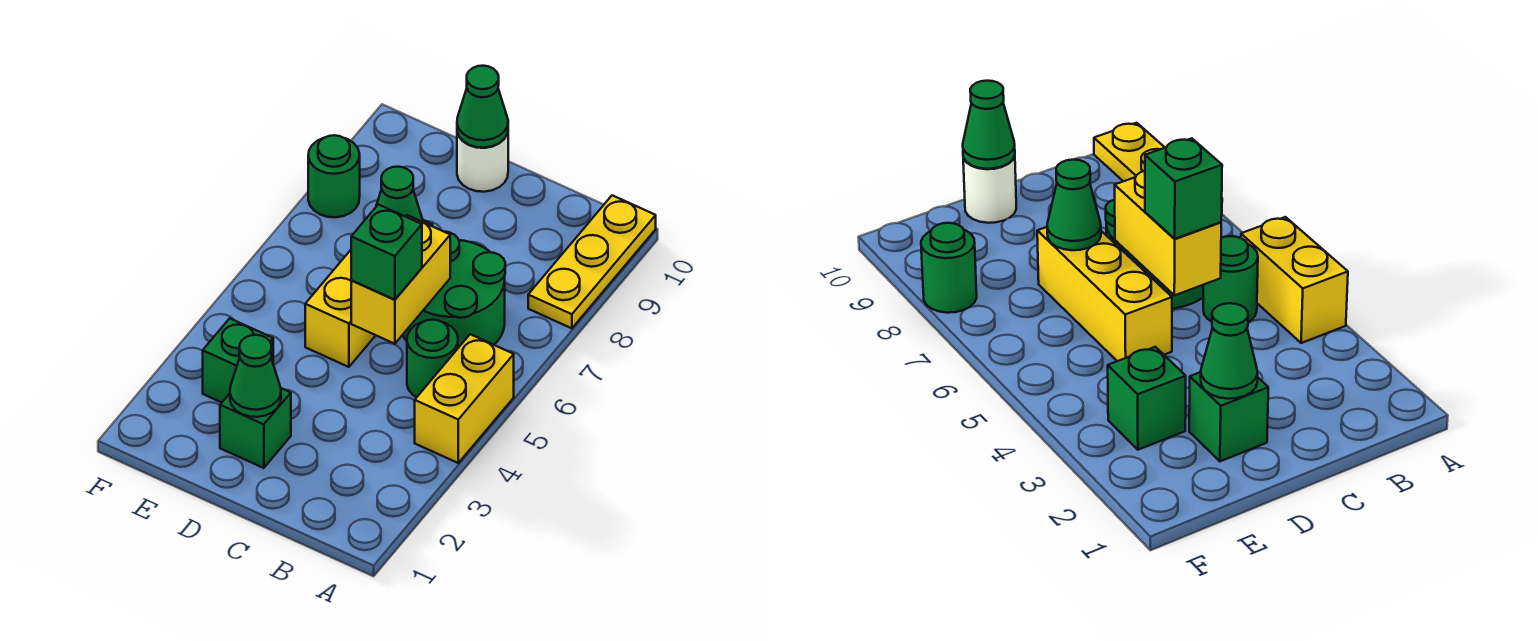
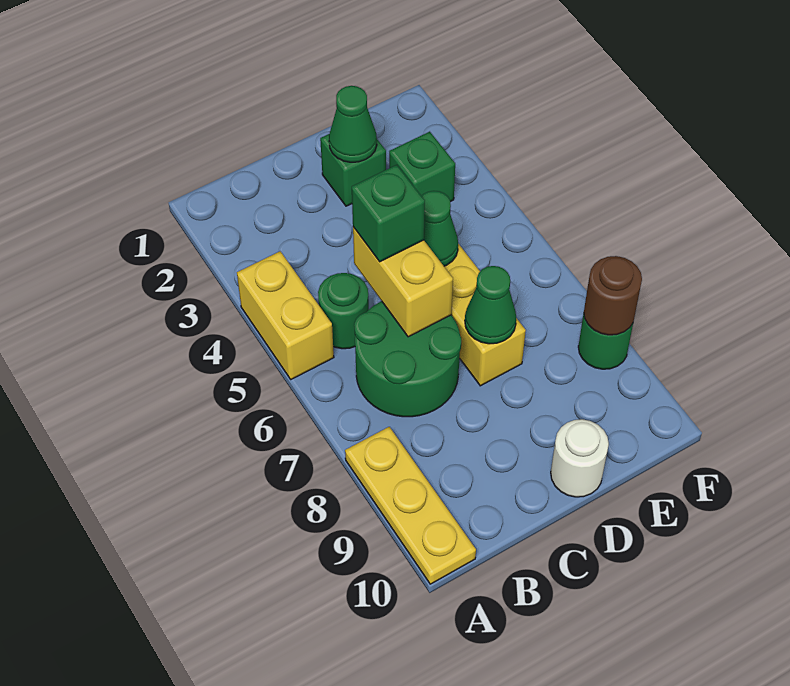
green cone D10 level 2 -> green cone D5 level 2
none -> brown round brick F8 level 2

